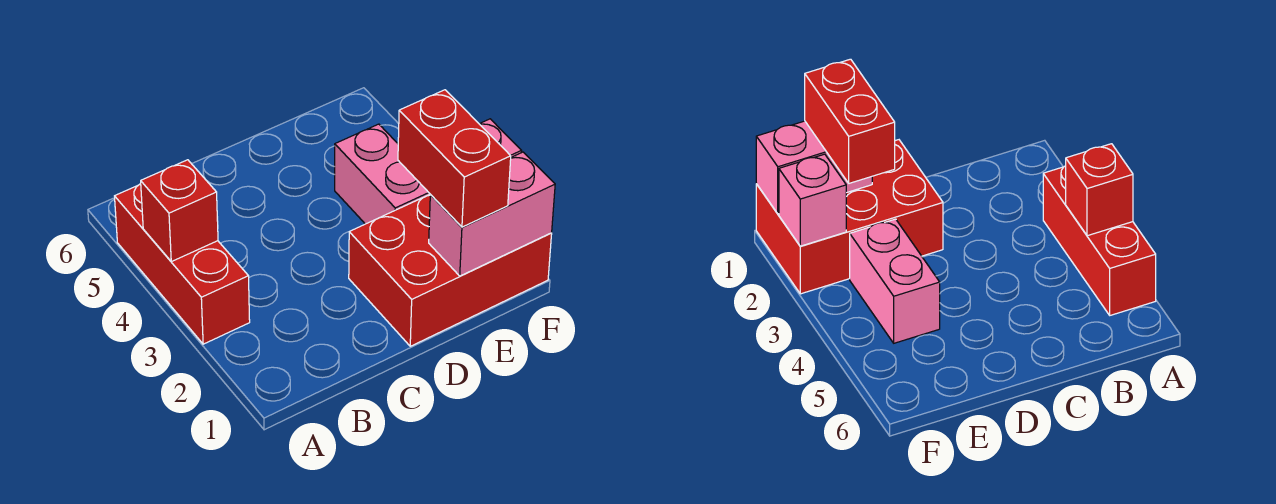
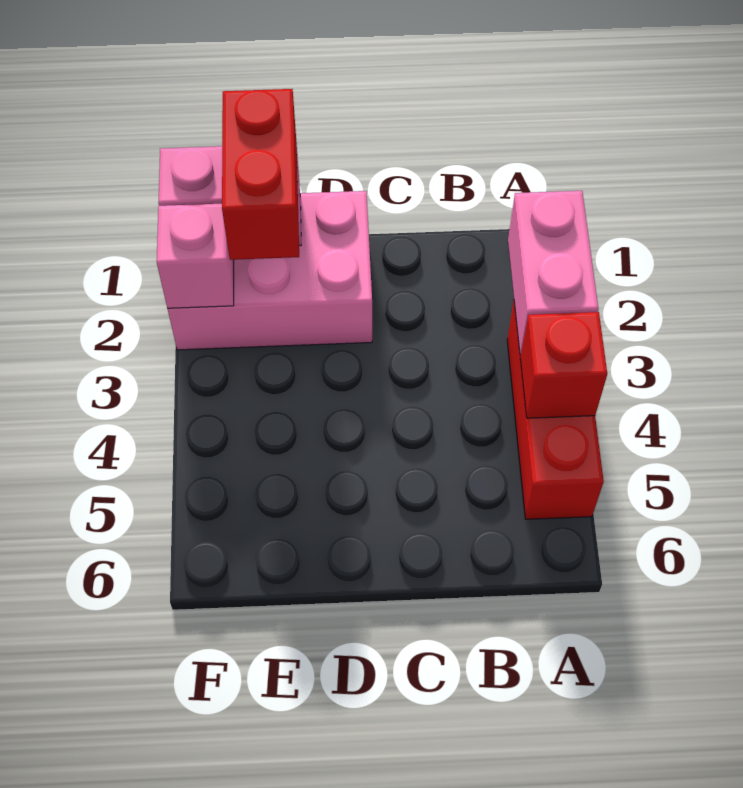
red brick D1:F2 level 1 -> pink brick D1:F2 level 1
pink brick E3:E4 level 1 -> pink brick A2:A3 level 2

